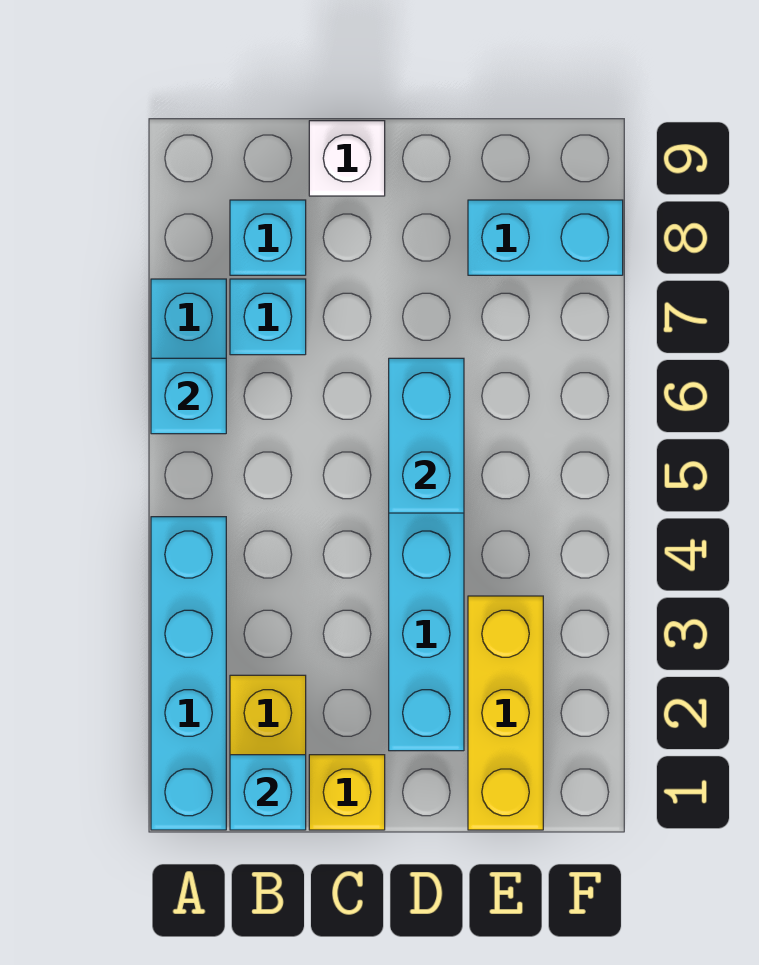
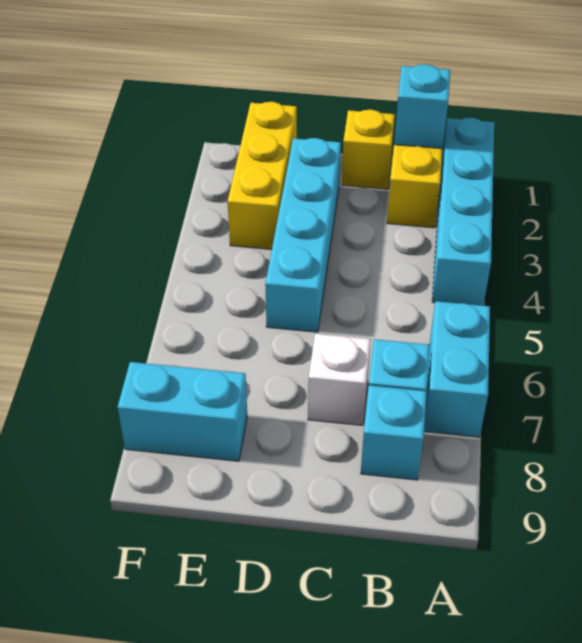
cyan brick A6 level 2 -> none
white brick C9 level 1 -> white brick C7 level 1
cyan brick D5:D6 level 2 -> none

